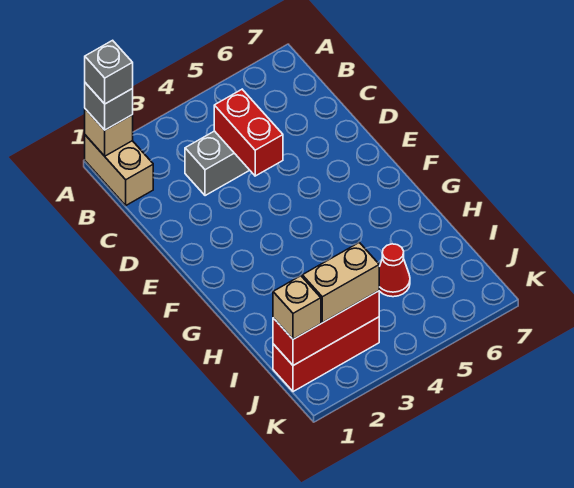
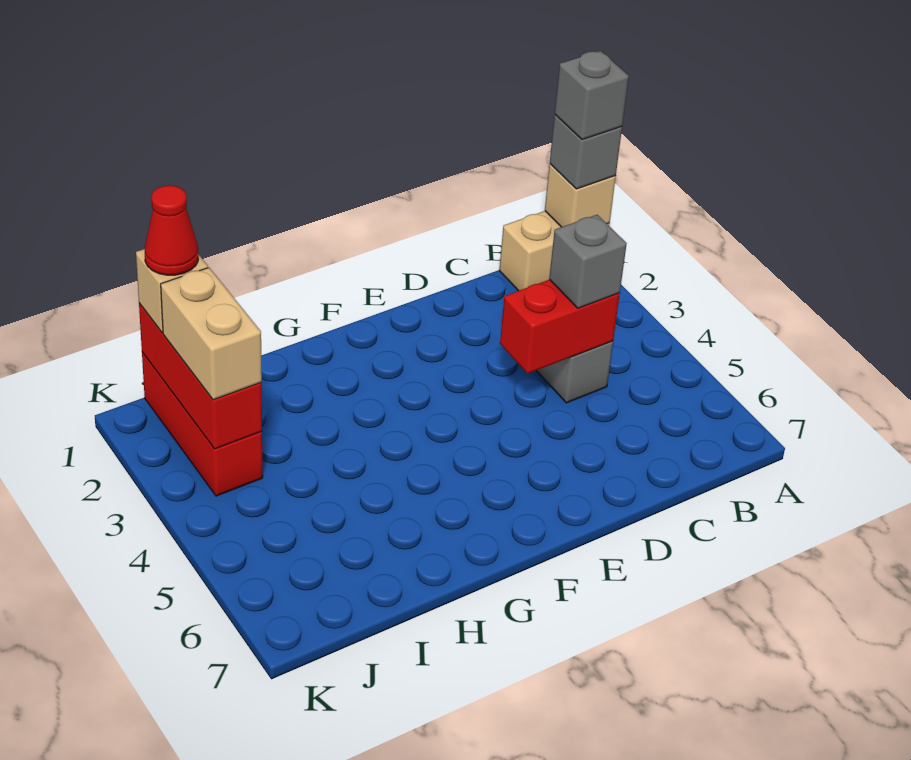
none -> grey brick C4 level 3
red cone I5 level 1 -> red cone J1 level 4

